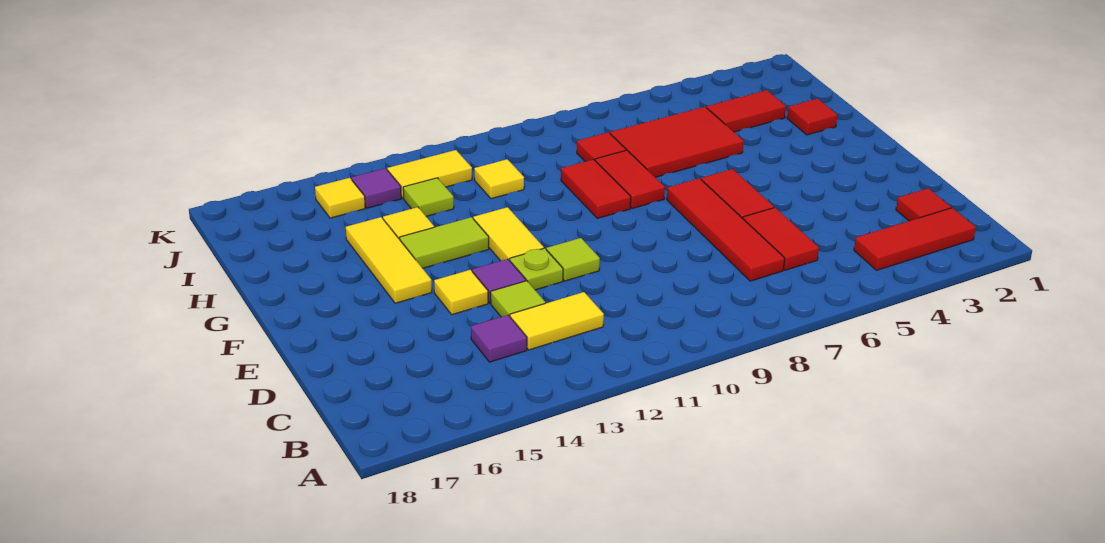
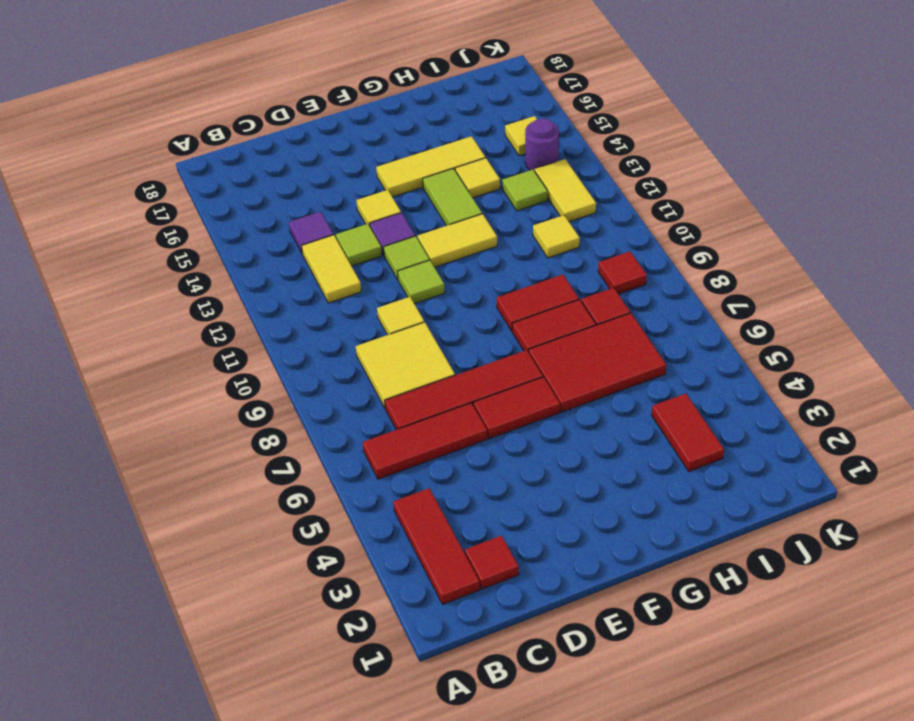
red tile C6:D6 level 1 -> red tile B6:D6 level 1
none -> yellow tile C8:D9 level 1
none -> yellow tile D10 level 1
lime plate E12 level 1 -> lime tile E12 level 1
red tile H2 level 1 -> red tile J9 level 1
red tile H5:I7 level 1 -> red tile G6:I7 level 1
purple tile J14 level 1 -> purple round brick J14 level 1

